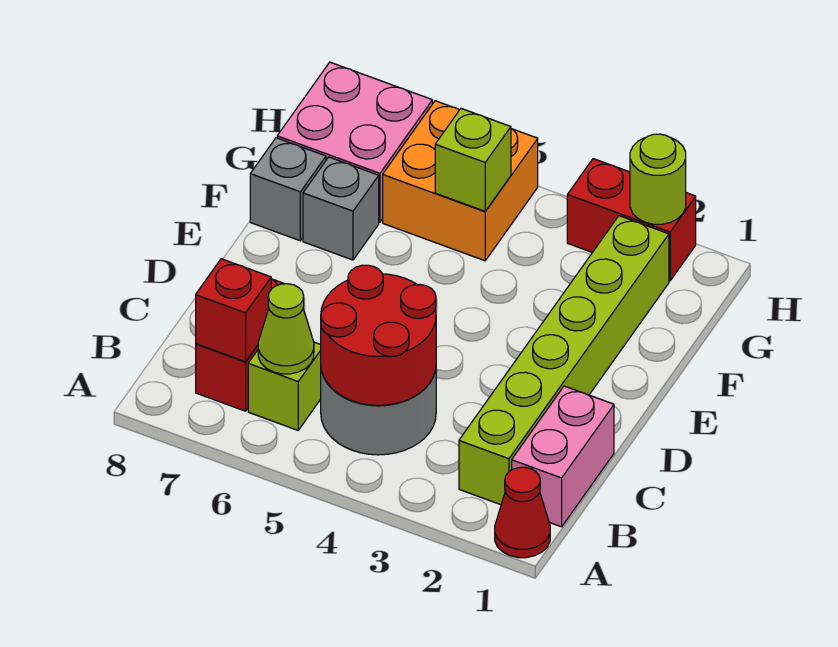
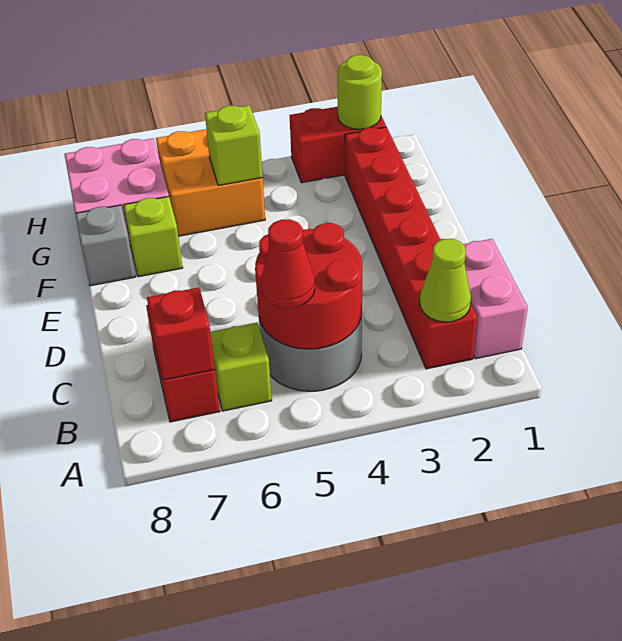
red cone A1 level 1 -> red cone B5 level 3
lime brick B2:G2 level 1 -> red brick B2:G2 level 1
lime cone B6 level 2 -> lime cone B2 level 2
grey brick F7 level 1 -> lime brick F7 level 1

